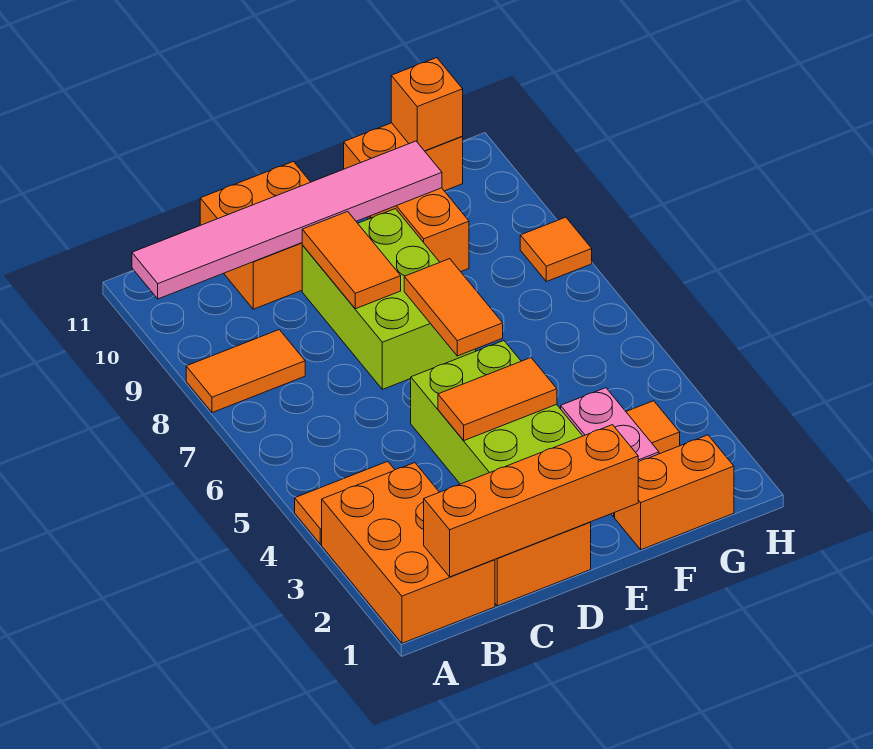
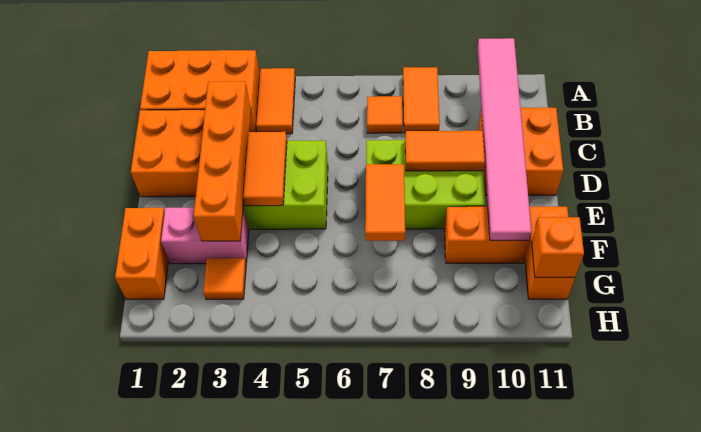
orange brick B1:E1 level 2 -> orange brick C3:F3 level 2
orange tile E6:E7 level 2 -> orange tile E7:F7 level 2
orange tile H8 level 1 -> orange tile B7 level 1

